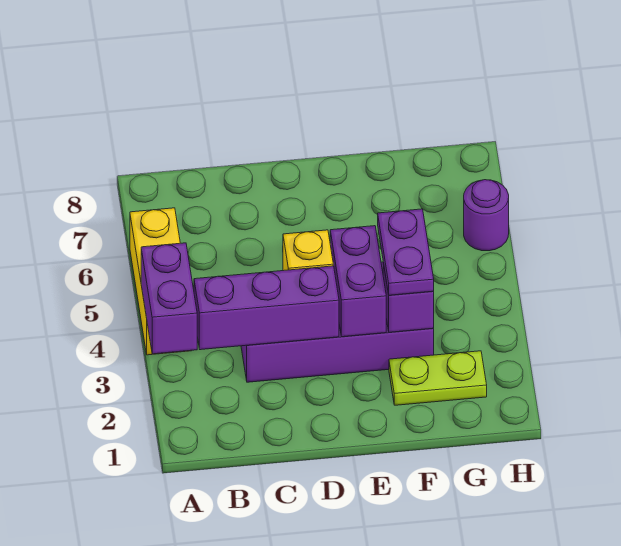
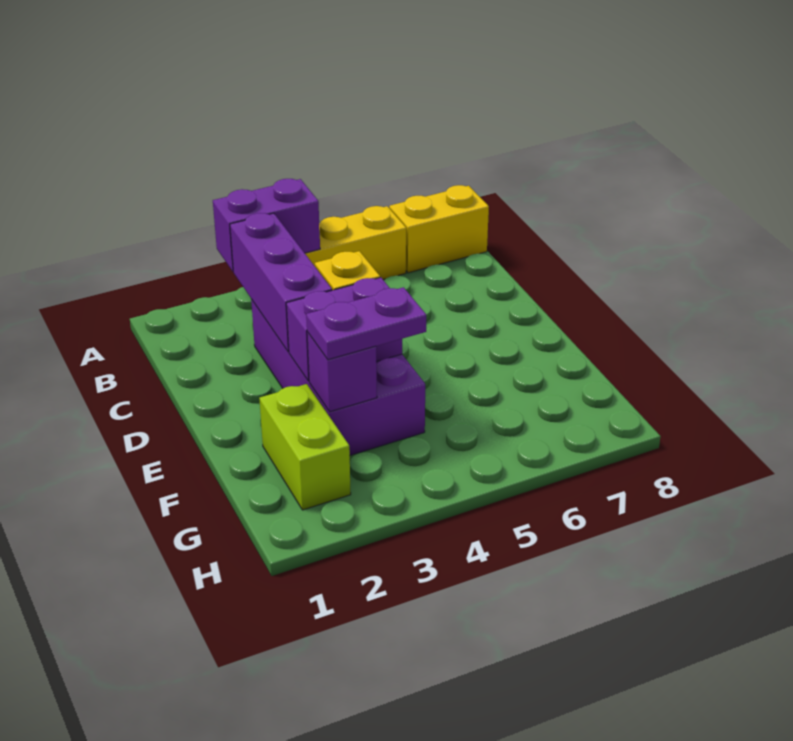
none -> yellow brick A7:A8 level 1
lime plate F2:G2 level 1 -> lime brick F2:G2 level 1
purple round brick H6 level 1 -> none

